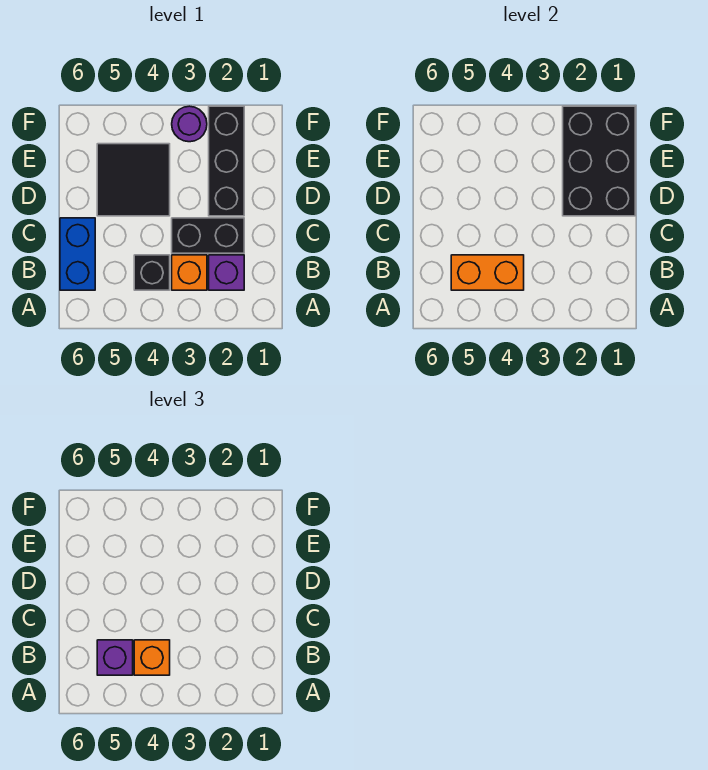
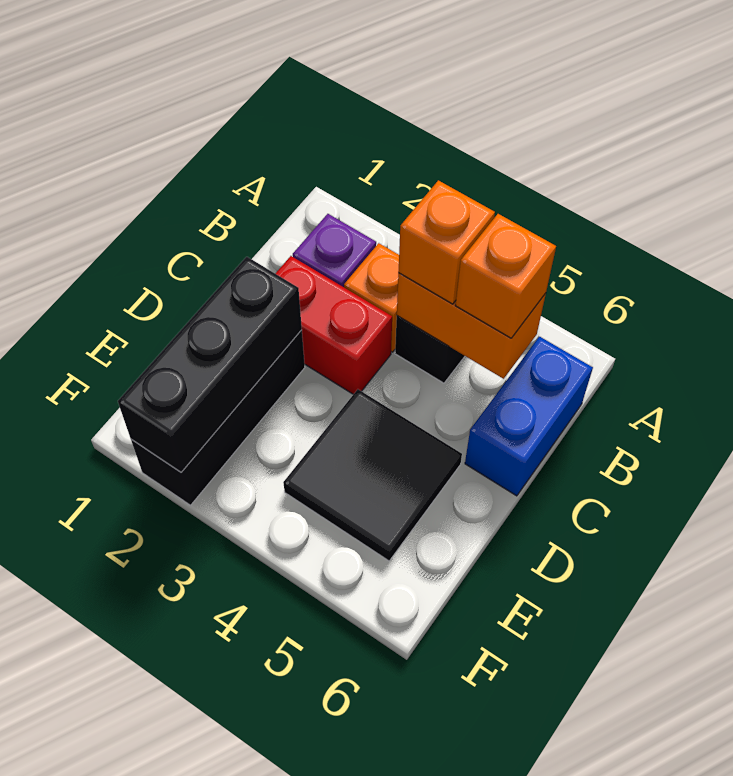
purple brick B5 level 3 -> orange brick B5 level 3
black brick C2:C3 level 1 -> red brick C2:C3 level 1
black brick D1:F2 level 2 -> black brick D2:F2 level 2
purple round brick F3 level 1 -> none

